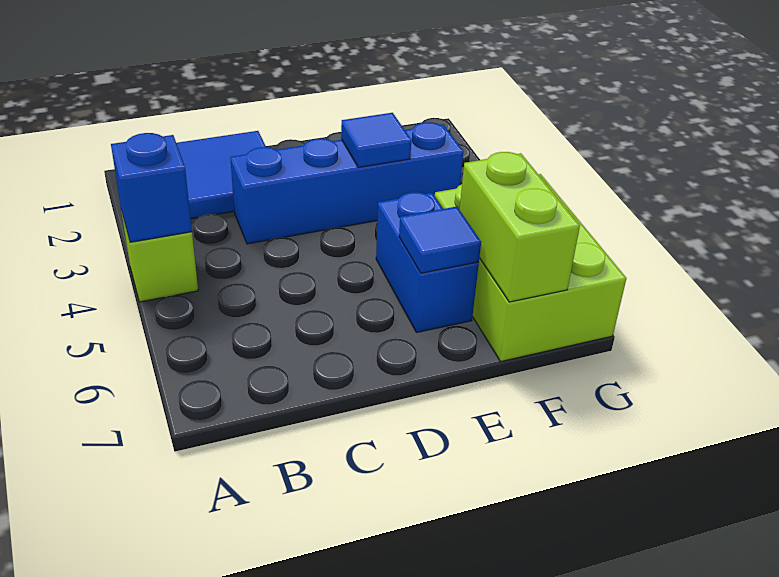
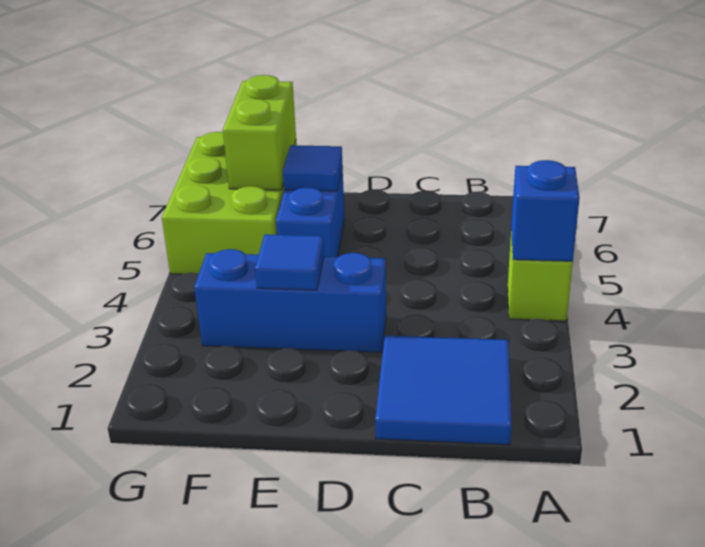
blue brick C3:F3 level 1 -> blue brick D3:F3 level 1

